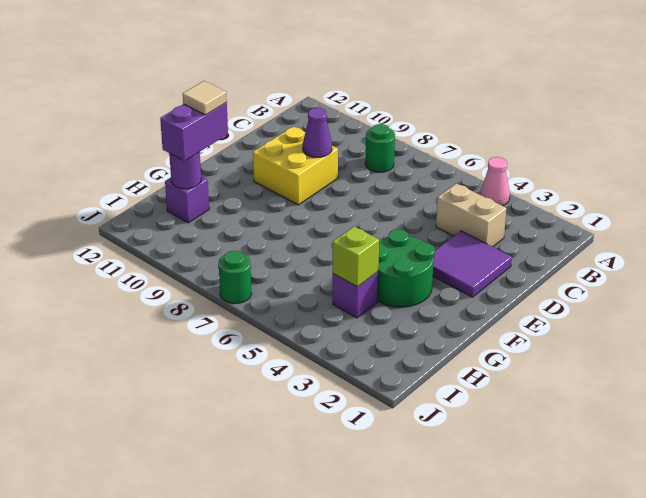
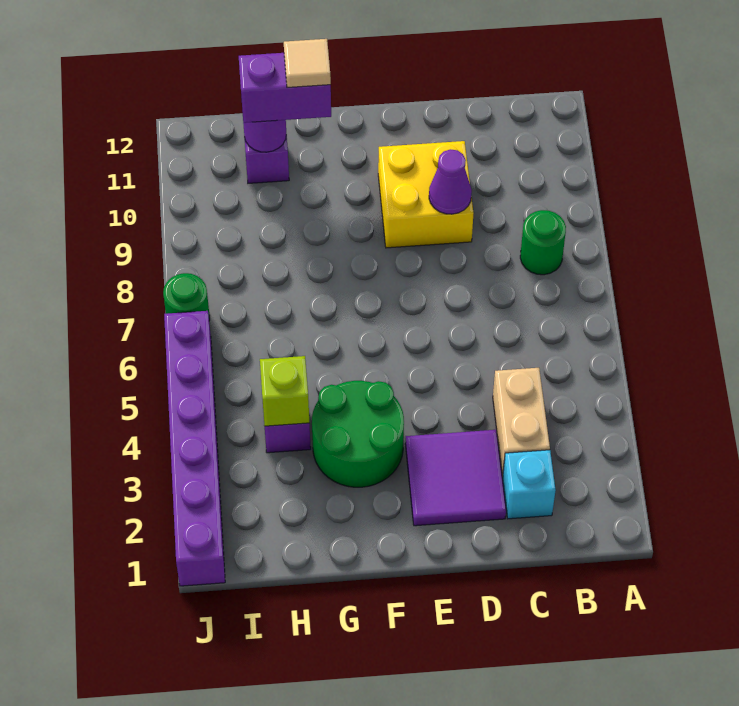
pink cone A4 level 1 -> none
none -> cyan brick C2 level 1
none -> purple brick J1:J6 level 1

